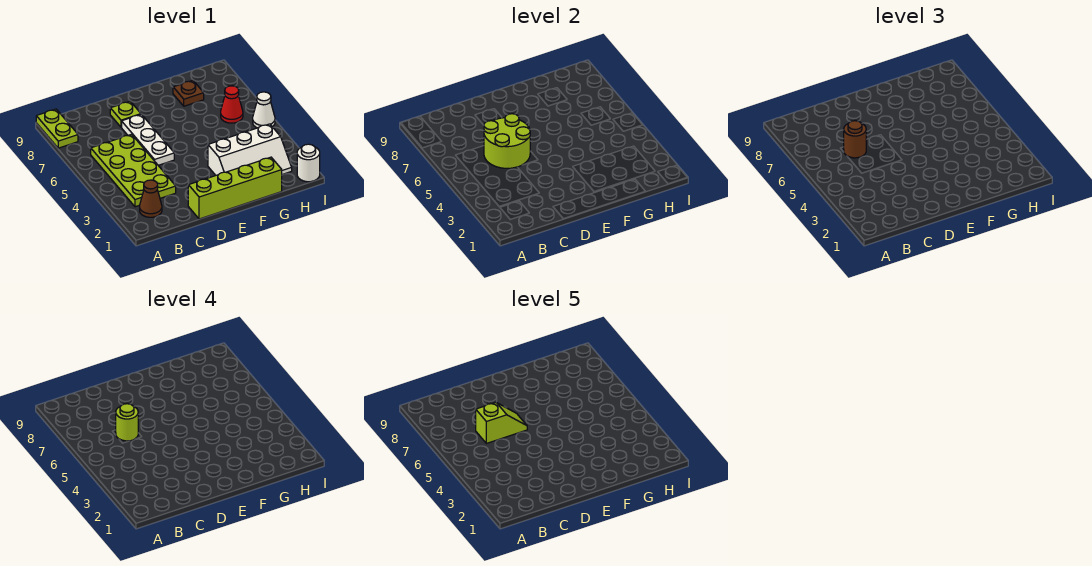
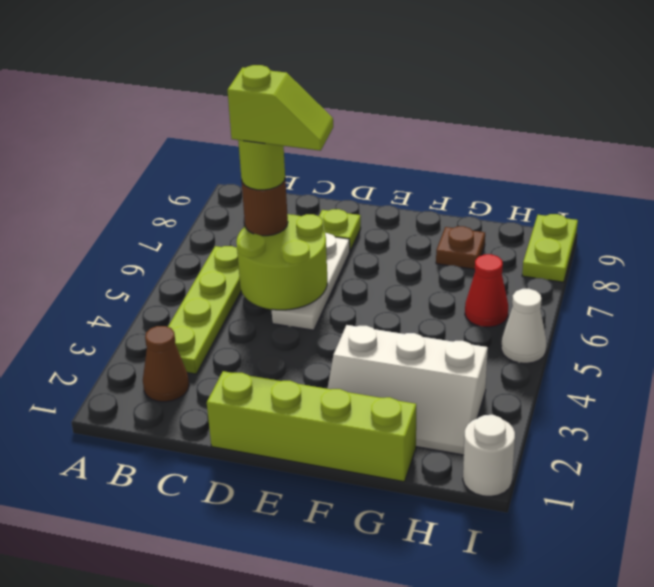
lime plate A8:A9 level 1 -> lime plate I8:I9 level 1
lime plate B3:C6 level 1 -> lime plate B3:B6 level 1

